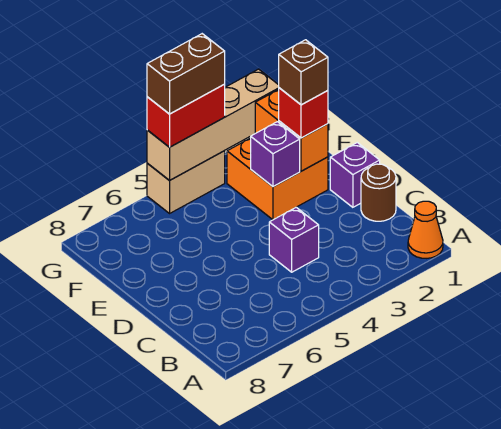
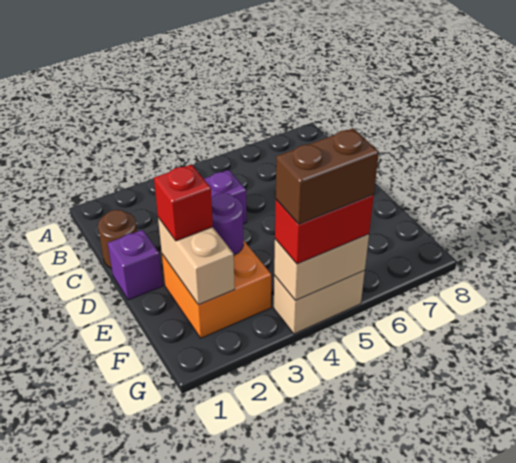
orange cone A1 level 1 -> none
orange brick E2:F2 level 2 -> tan brick E2:F2 level 2
brown brick E2 level 4 -> none
purple brick E3 level 2 -> purple round brick E3 level 2
tan brick G2:G5 level 2 -> tan brick G4:G5 level 2

